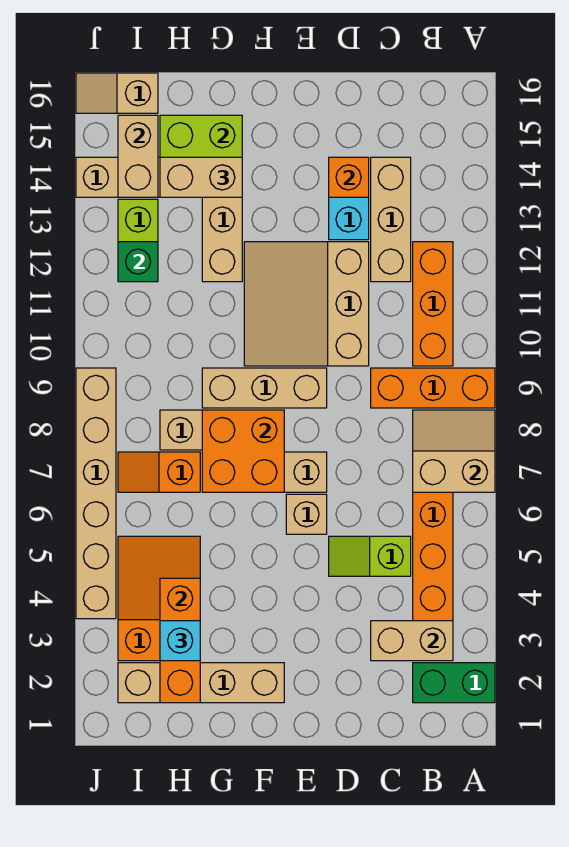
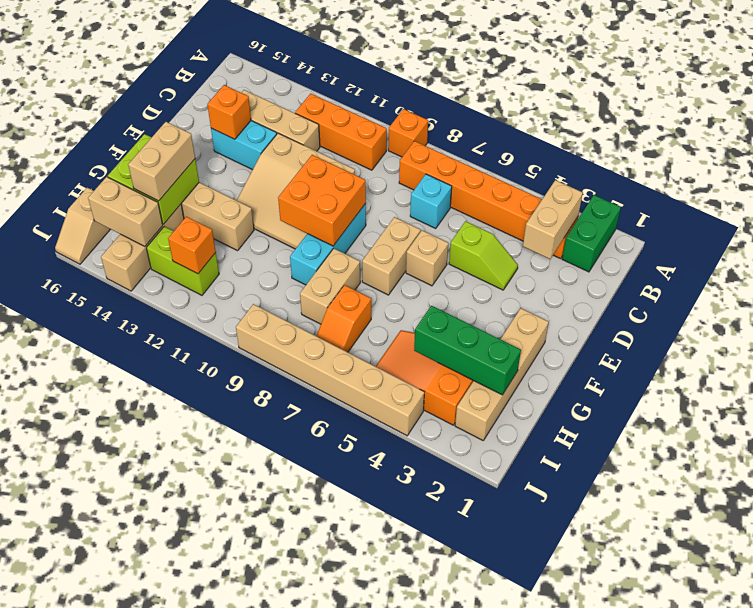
tan slope A7:B8 level 2 top 7 -> none
orange brick A9:C9 level 1 -> orange brick A9 level 1
lime slope C5:D5 level 1 top C -> lime slope D4:D5 level 1 top 5
tan brick E9:G9 level 1 -> cyan brick E9:G9 level 1
orange brick F7:G8 level 2 -> orange brick E9:F10 level 2
orange brick H2:H4 level 2 -> green brick H2:H4 level 2
cyan brick H3 level 3 -> cyan brick C7 level 1
green brick I12 level 2 -> orange brick I12 level 2

